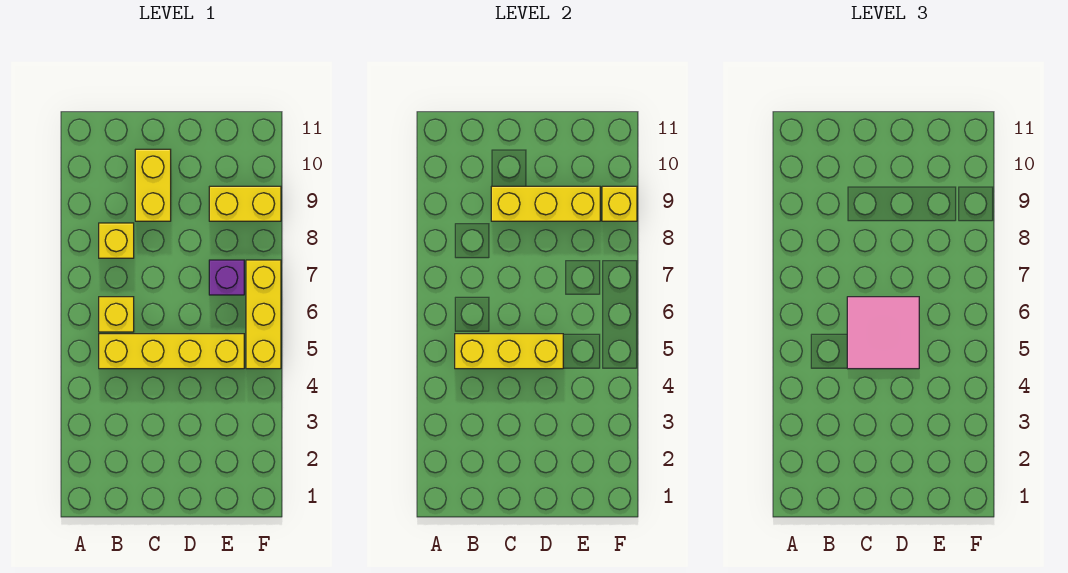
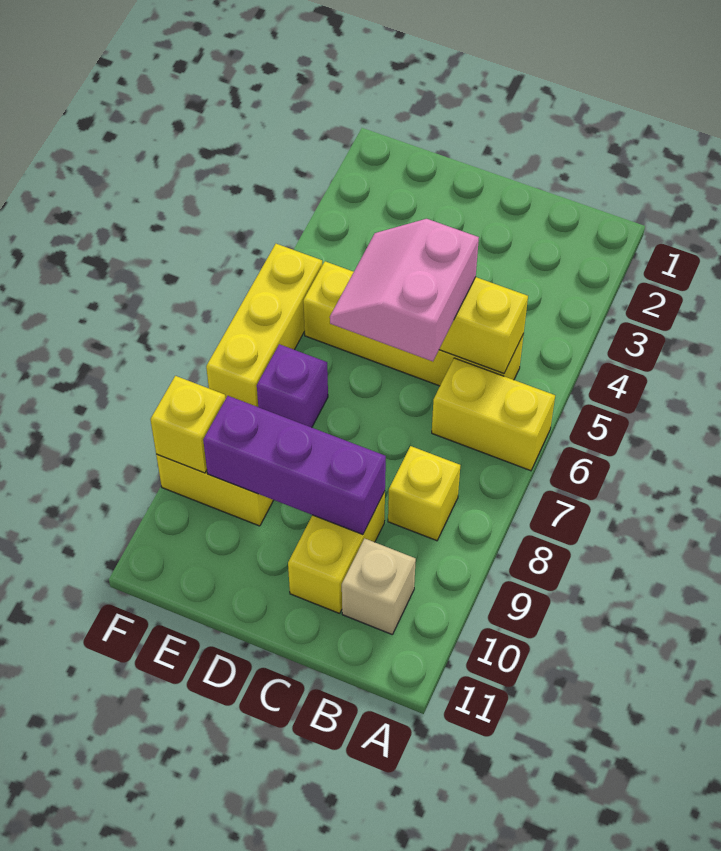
yellow brick B6 level 1 -> yellow brick A6:B6 level 1
none -> tan brick B10 level 1
pink tile C5:D6 level 3 -> pink slope C5:D6 level 3 top C
yellow brick C9:E9 level 2 -> purple brick C9:E9 level 2

